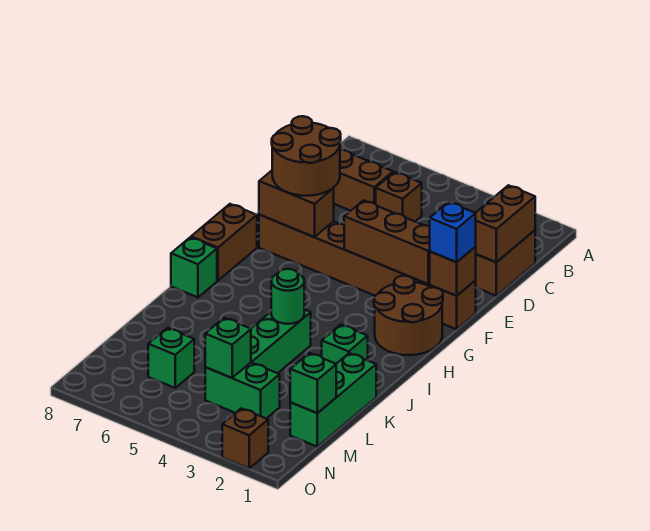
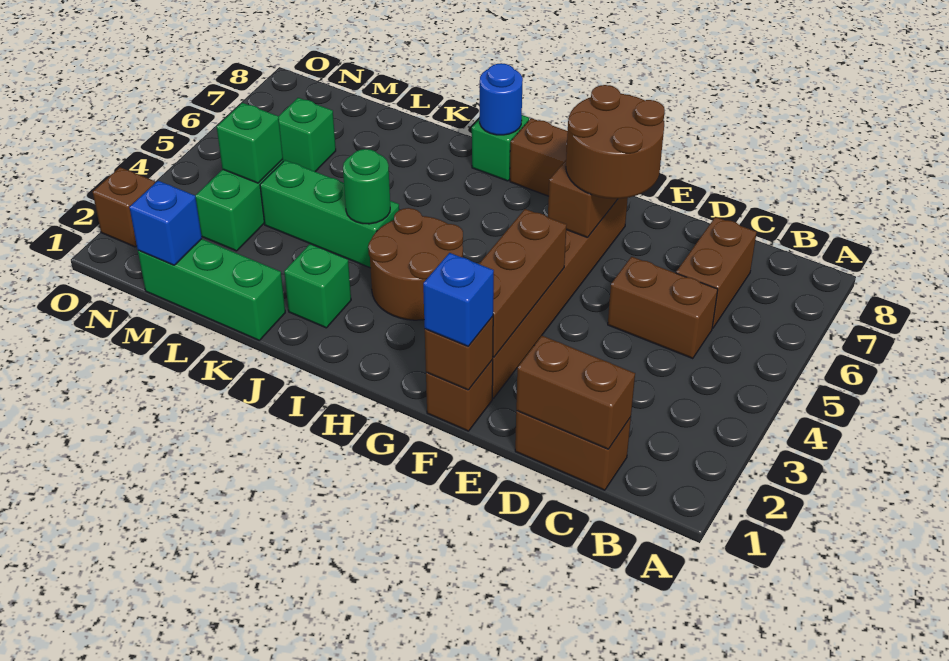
brown brick C5 level 1 -> brown brick C5:D5 level 1
brown round brick G1:H2 level 1 -> brown round brick H3:I4 level 1
none -> blue round brick I8 level 2
green brick M1 level 2 -> blue brick M1 level 2

